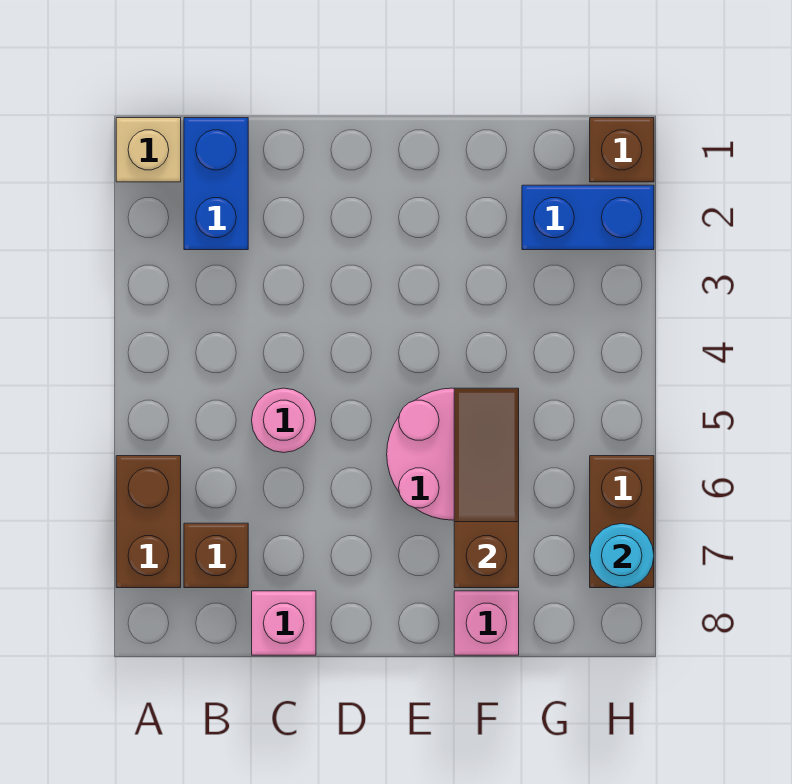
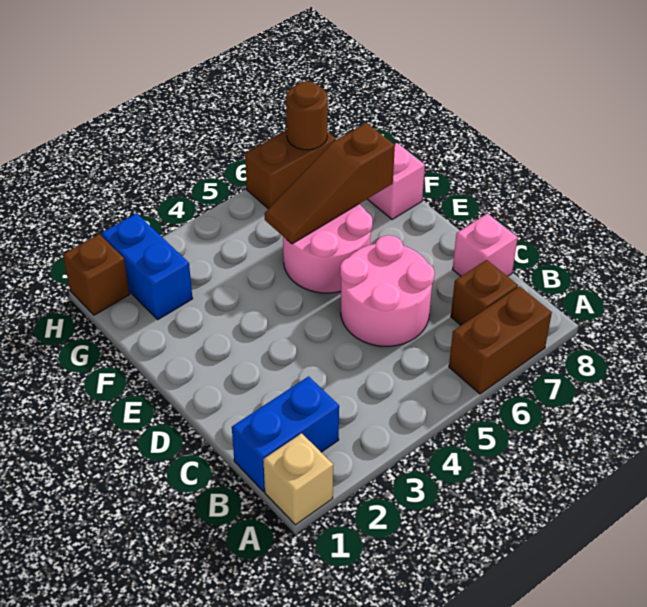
pink round brick C5 level 1 -> pink round brick C5:D6 level 1
cyan round brick H7 level 2 -> brown round brick H7 level 2

